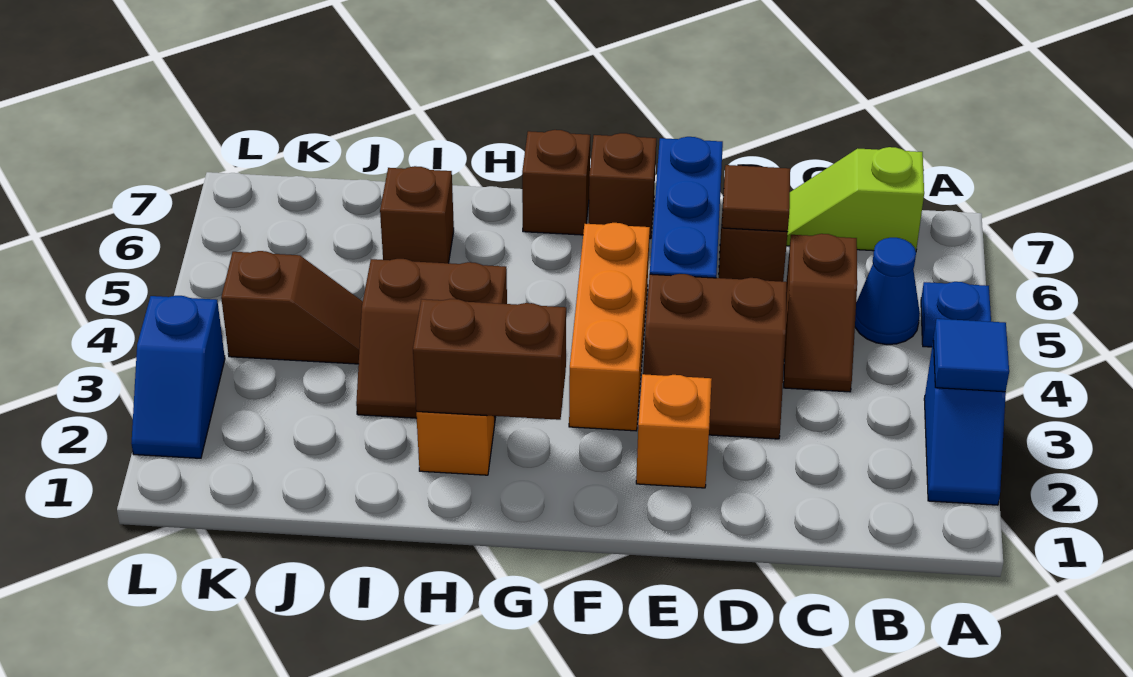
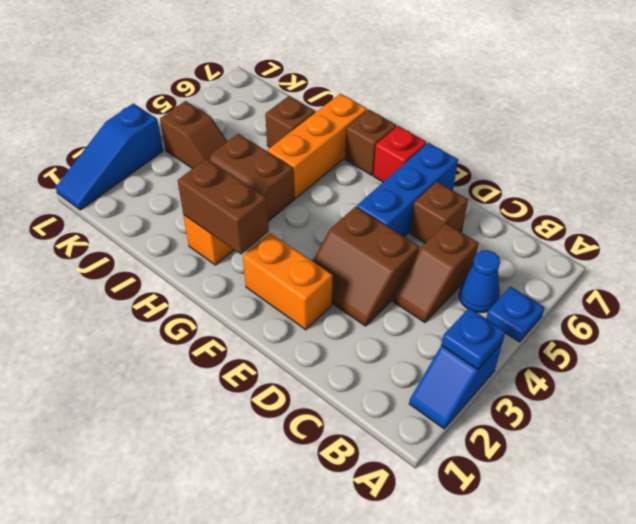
blue tile A3 level 2 -> blue plate A3 level 2
lime slope B7:C7 level 1 top B -> none
brown tile D6 level 2 -> none
orange brick E2 level 1 -> orange brick E2:F2 level 1
orange brick F3:F5 level 1 -> orange brick H5:H7 level 1
brown brick F7 level 1 -> red brick F7 level 1
blue slope L2:L3 level 1 top 3 -> blue slope L1:L3 level 1 top 3

